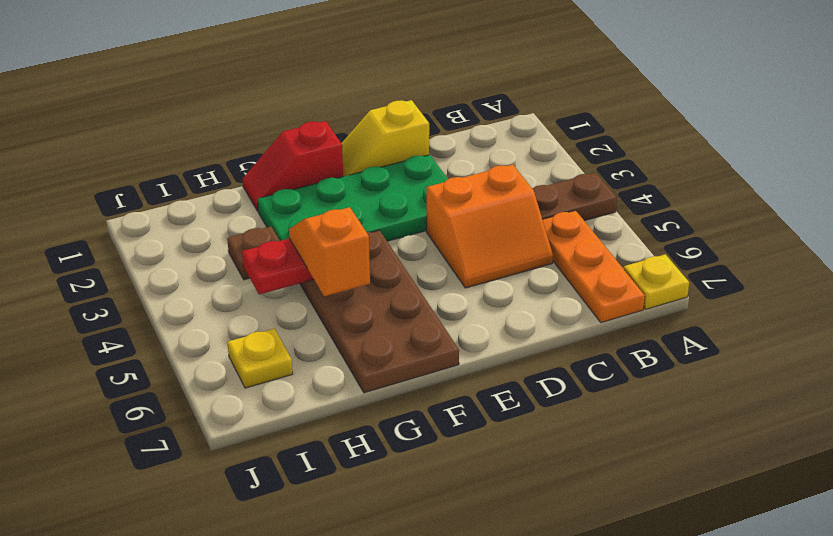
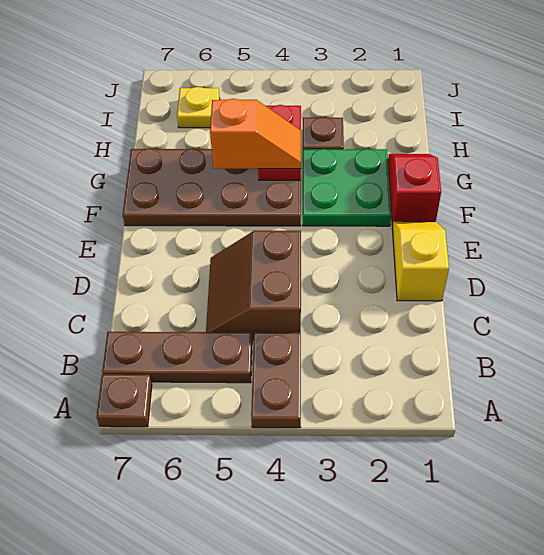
yellow plate A7 level 1 -> brown plate A7 level 1
orange plate B5:B7 level 1 -> brown plate B5:B7 level 1
orange slope C4:D5 level 1 top 4 -> brown slope C4:D5 level 1 top 4
green plate D2:G3 level 1 -> green plate F2:G3 level 1

